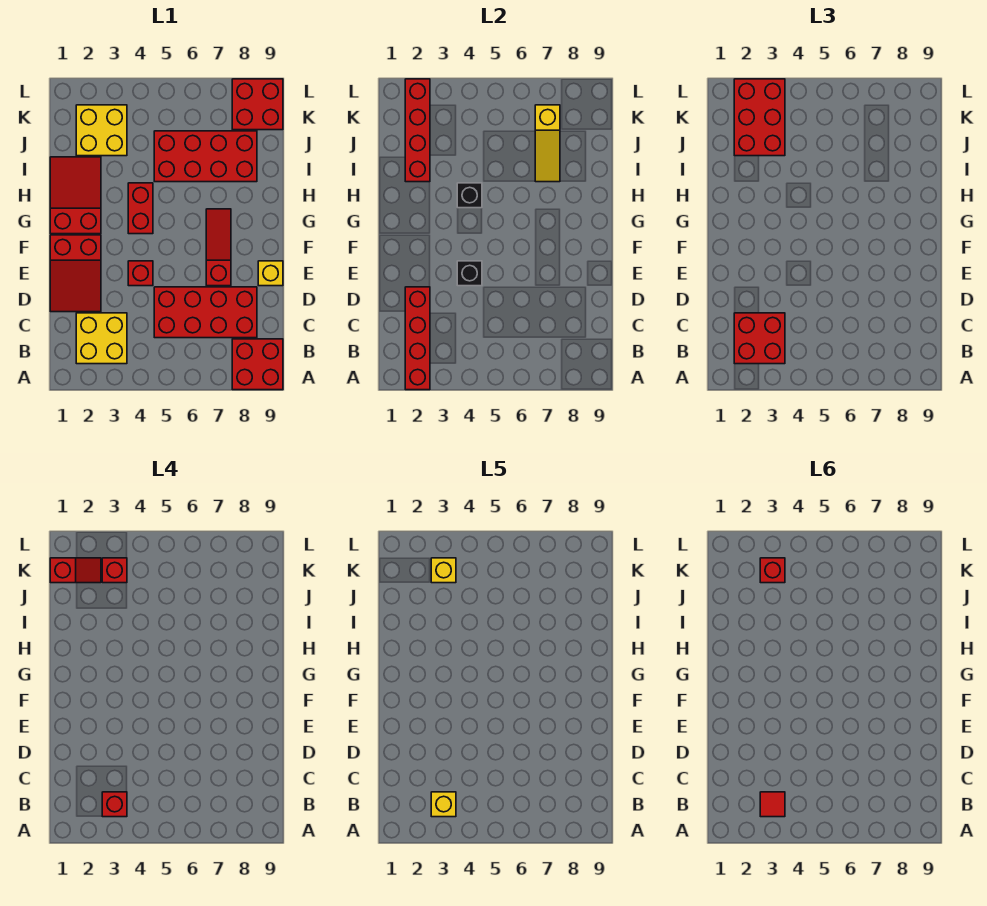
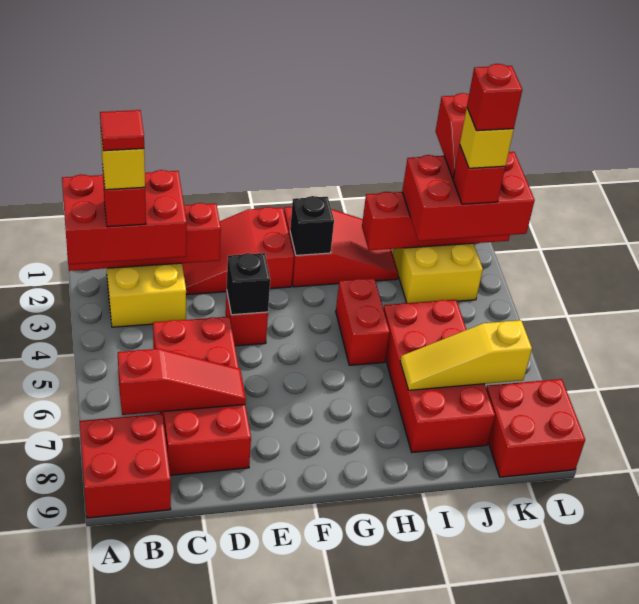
red brick B2:C3 level 3 -> red brick A2:C3 level 3
red slope E7:G7 level 1 top E -> red slope B7:D7 level 2 top B
yellow brick E9 level 1 -> none
red brick G4:H4 level 1 -> red brick H4:H5 level 1
black brick H4 level 2 -> black brick G2 level 2

